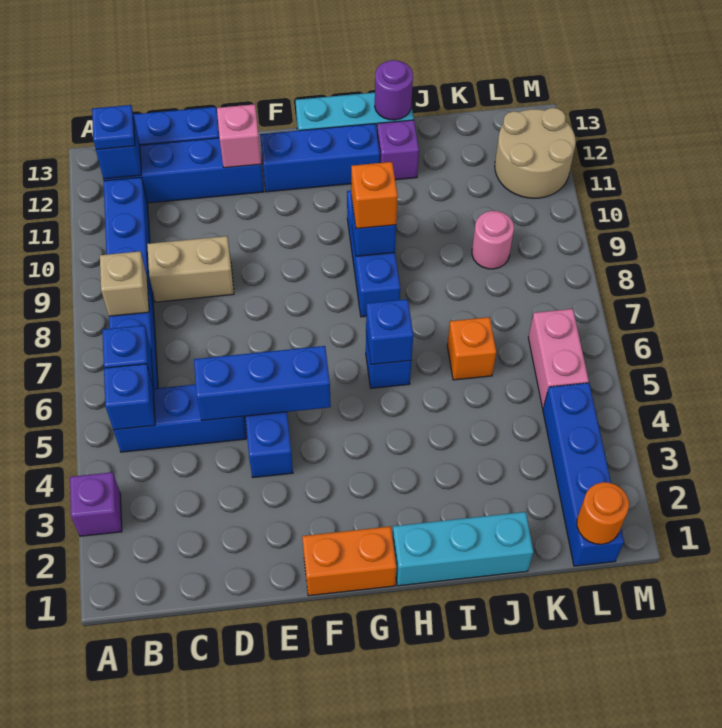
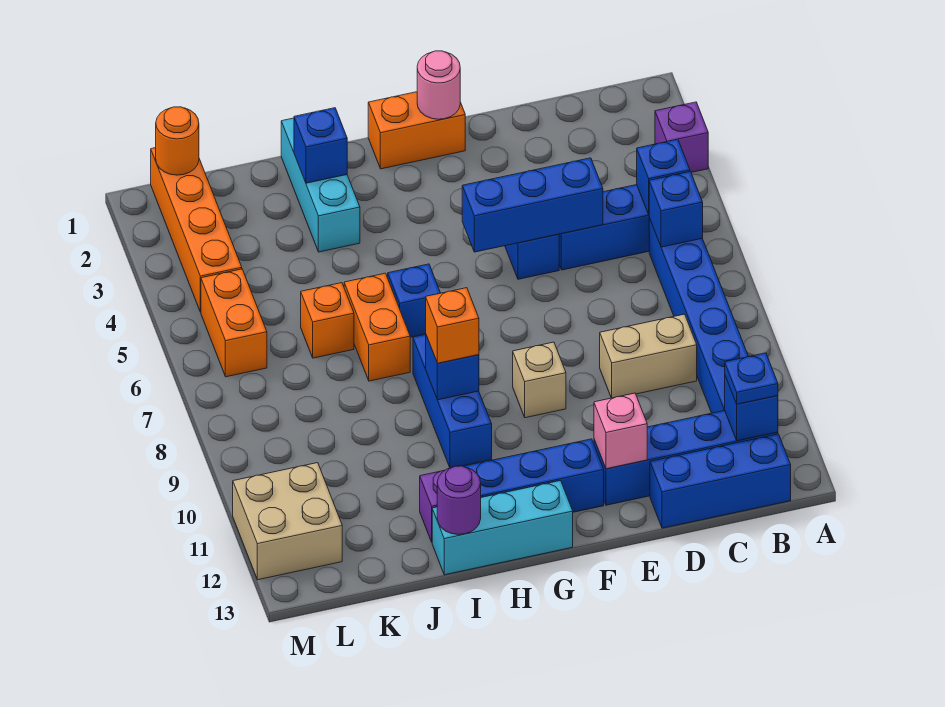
tan brick B8 level 2 -> tan brick F9 level 1
cyan brick H1:J1 level 1 -> cyan brick I1:I3 level 1
blue brick H6 level 2 -> blue brick I2 level 2
none -> orange brick I6:I7 level 1
pink round brick K9 level 1 -> pink round brick F1 level 2
blue brick L1:L4 level 1 -> orange brick L1:L4 level 1
pink brick L5:L6 level 1 -> orange brick L5:L6 level 1
tan round brick L11:M12 level 1 -> tan brick L11:M12 level 1

